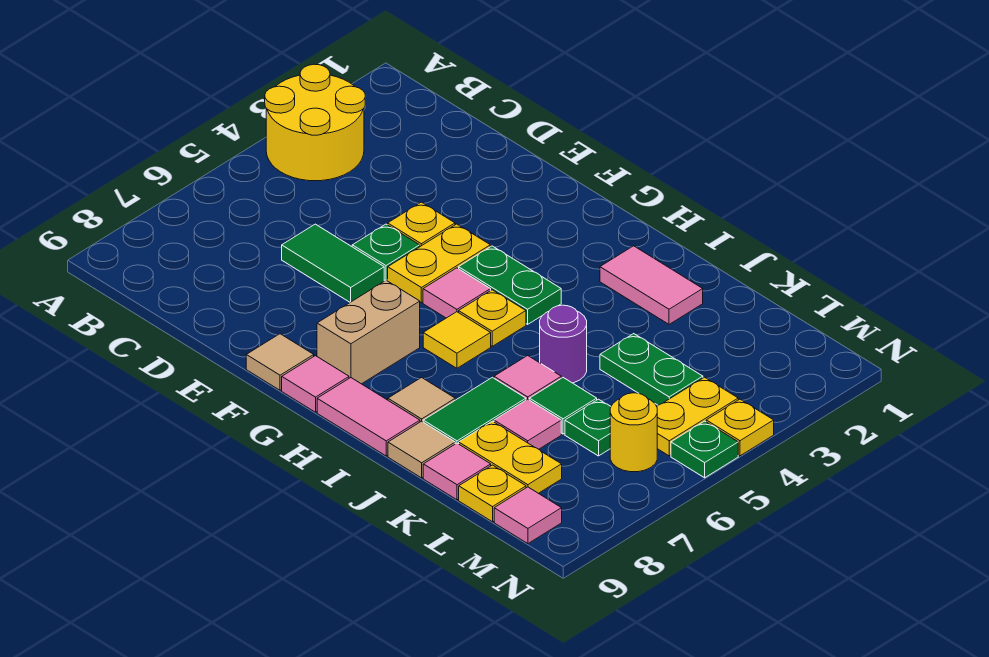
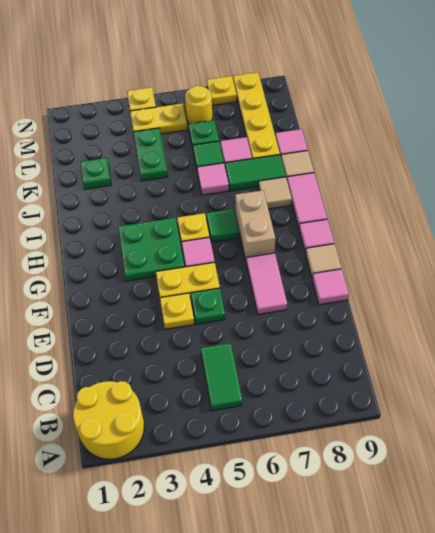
yellow round brick A3:B4 level 1 -> yellow round brick A1:B2 level 1
green tile D6:E6 level 1 -> green tile B5:C5 level 1
green plate G4:H4 level 1 -> green plate G3:H4 level 1
tan brick G7:G8 level 1 -> tan brick G7:H7 level 1
yellow tile H6 level 1 -> green tile H6 level 1
pink tile I2:J2 level 1 -> pink tile E7:F7 level 1
purple round brick J5 level 1 -> none
yellow plate K8:L8 level 1 -> yellow plate K8:N8 level 1
yellow plate L9 level 1 -> yellow plate N7 level 1
pink tile M9 level 1 -> pink tile E9 level 1
green plate N5 level 1 -> green plate K2 level 1

